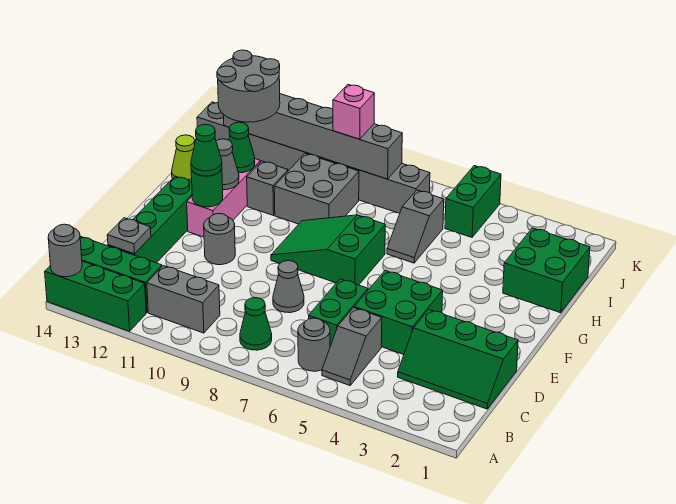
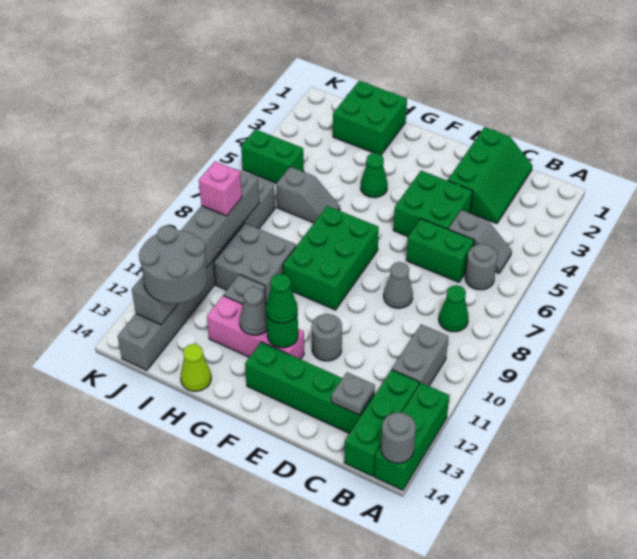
green slope F7:G9 level 1 top 7 -> green brick F7:G9 level 1
green cone H12 level 2 -> green cone G4 level 1

